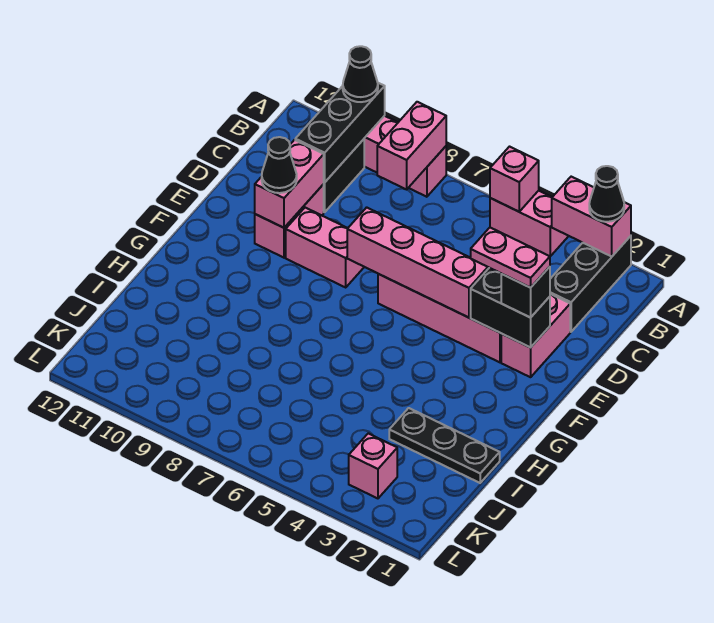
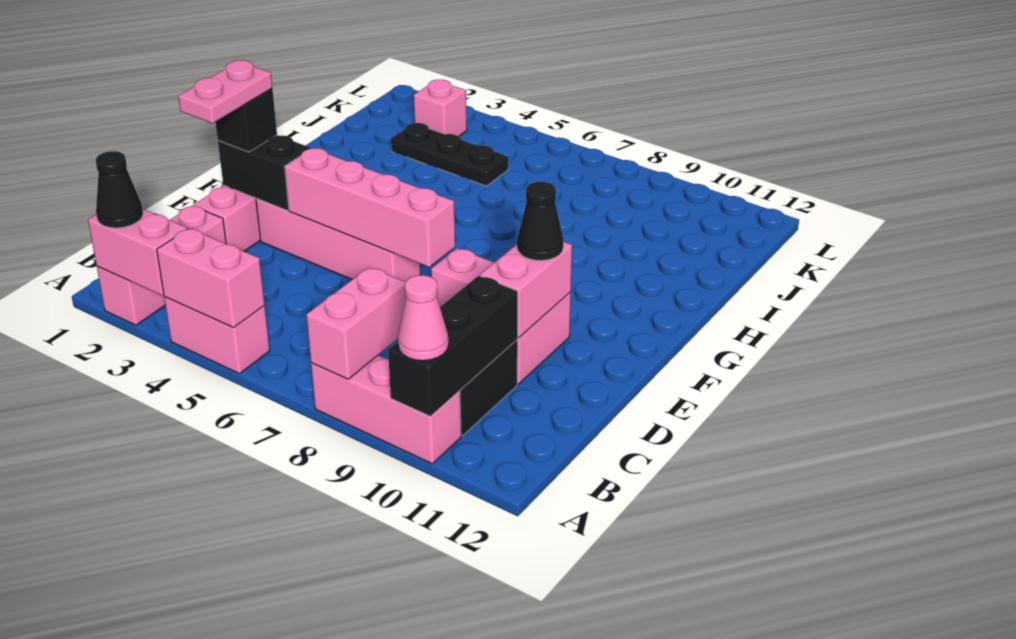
black brick A2:C2 level 1 -> pink brick A2:C2 level 1
pink brick A5 level 2 -> pink brick A4:A5 level 2
black cone A10 level 3 -> pink cone A10 level 3
pink plate E2:E3 level 4 -> pink plate D2:E2 level 4
black plate I1:I3 level 1 -> black plate J3:J5 level 1

